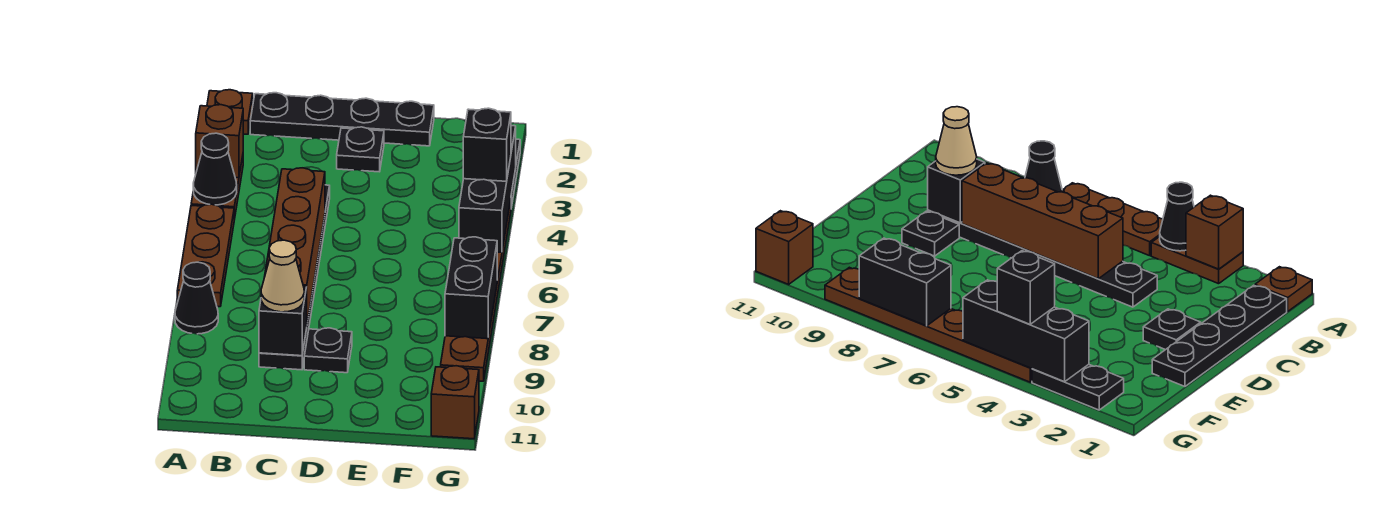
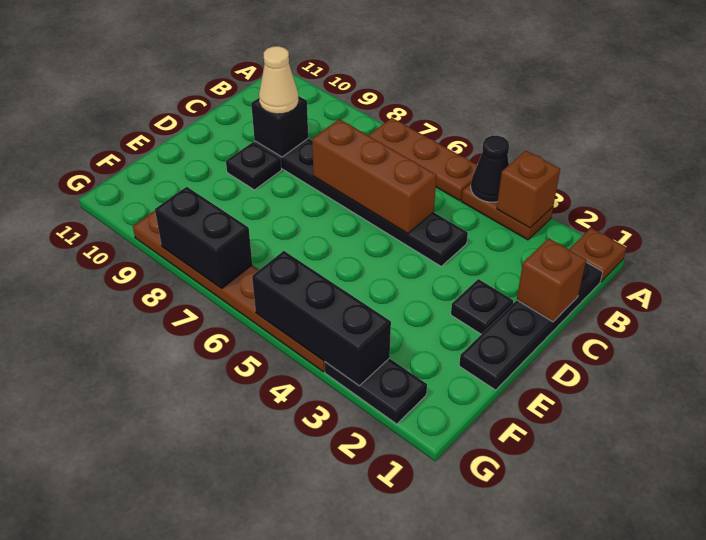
black cone A8 level 1 -> none
brown brick C5:C8 level 2 -> brown brick C5:C7 level 2
black brick G4 level 3 -> none
brown brick G11 level 1 -> brown brick C1 level 2

